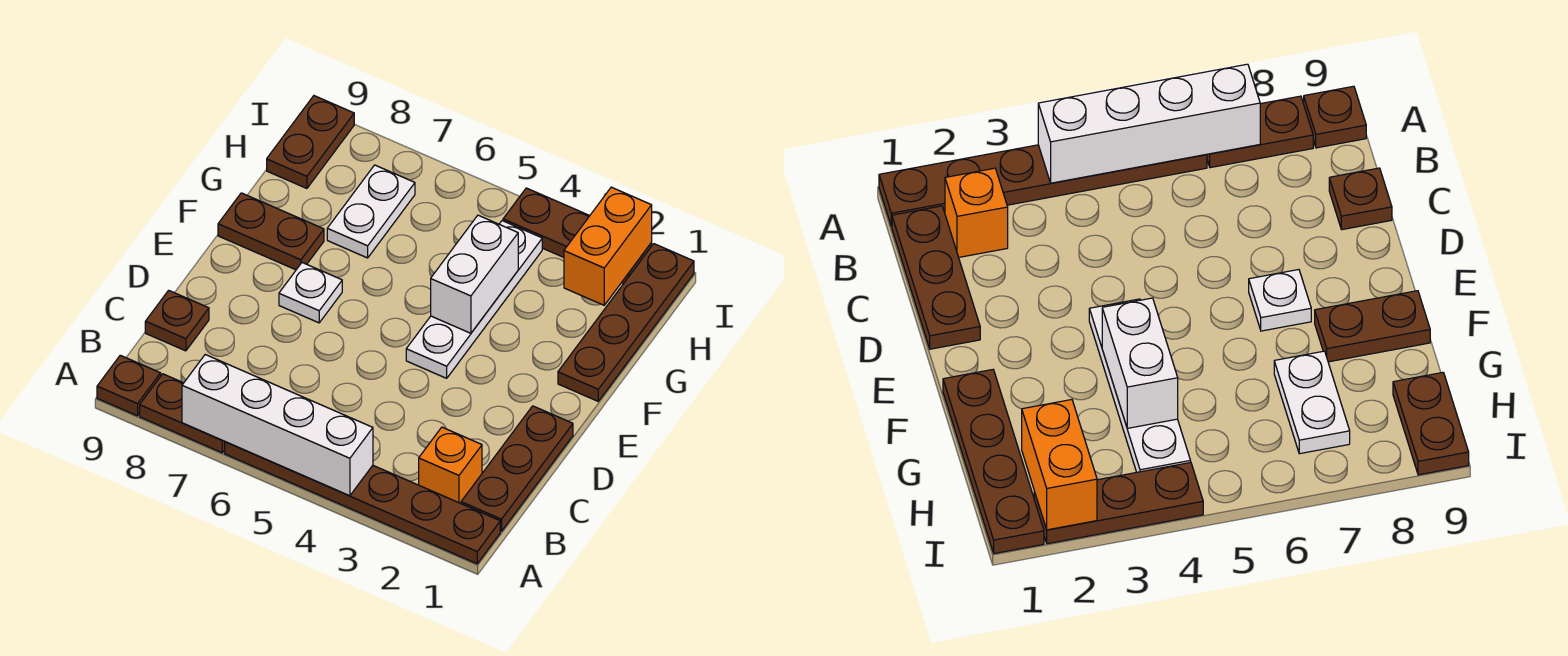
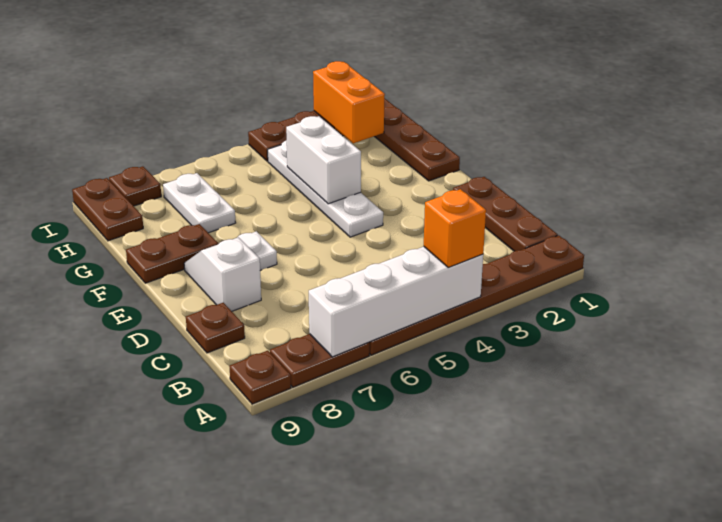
orange brick B2 level 1 -> orange brick A4 level 3
none -> white slope D8:E8 level 1 top D
none -> brown plate I8 level 1

